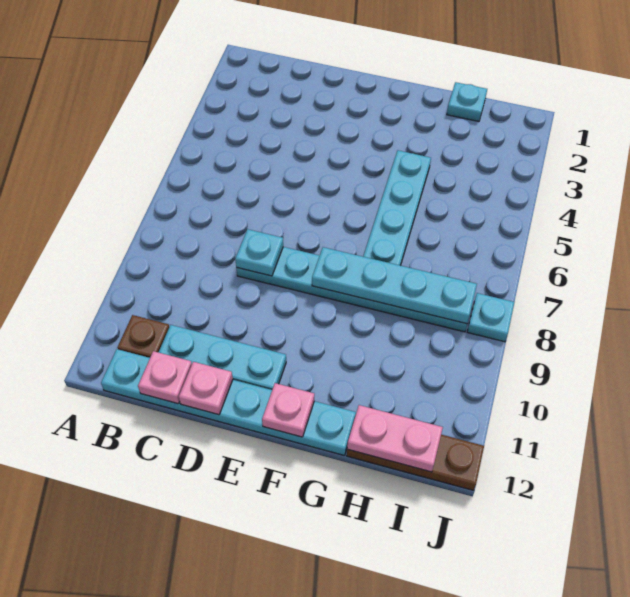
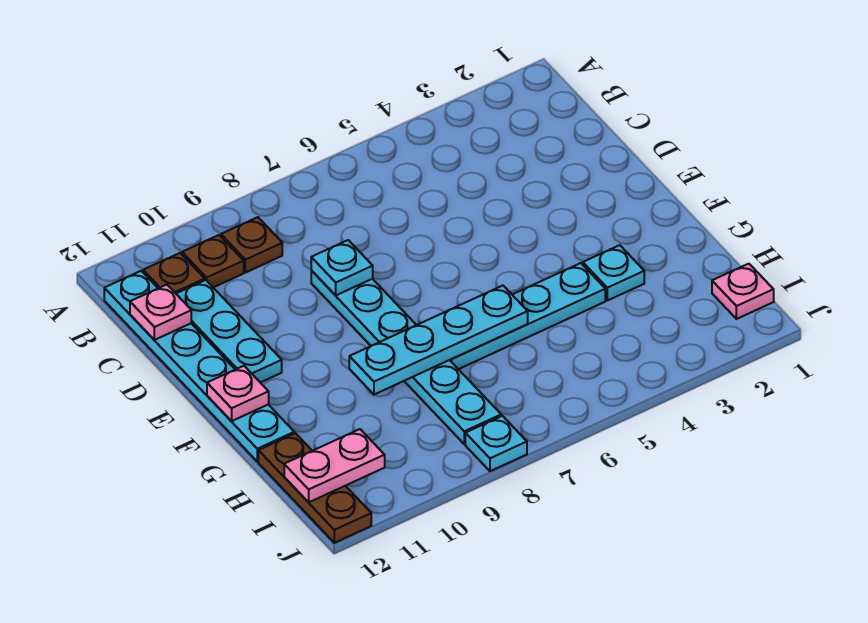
none -> brown plate B9 level 1
none -> brown plate B10 level 1
pink plate D12 level 2 -> pink plate I1 level 1
cyan plate F8:I8 level 2 -> cyan plate G6:G9 level 2
cyan plate H1 level 1 -> cyan plate G3 level 1
pink plate H12:I12 level 2 -> pink plate I11:I12 level 2

